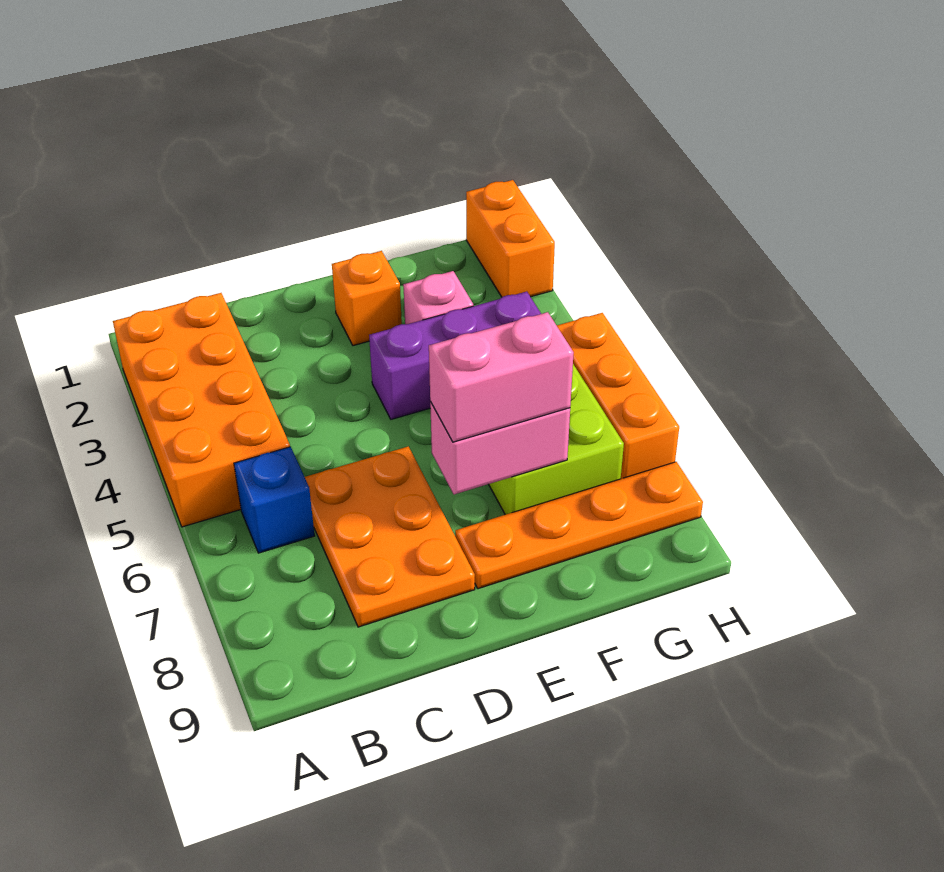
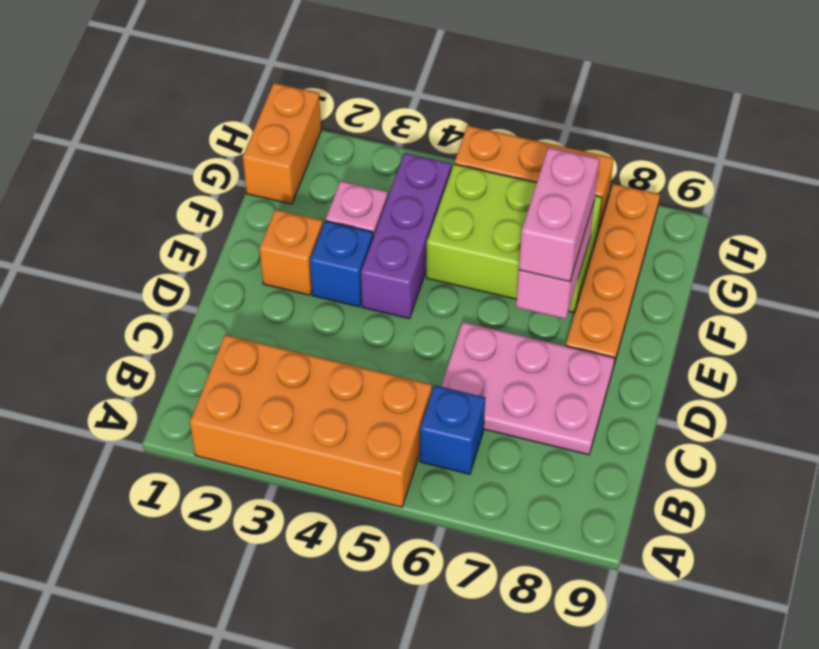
orange plate C6:D8 level 1 -> pink plate C6:D8 level 1
none -> blue brick E3 level 1
orange brick H1:H2 level 1 -> orange brick G1:H1 level 1

